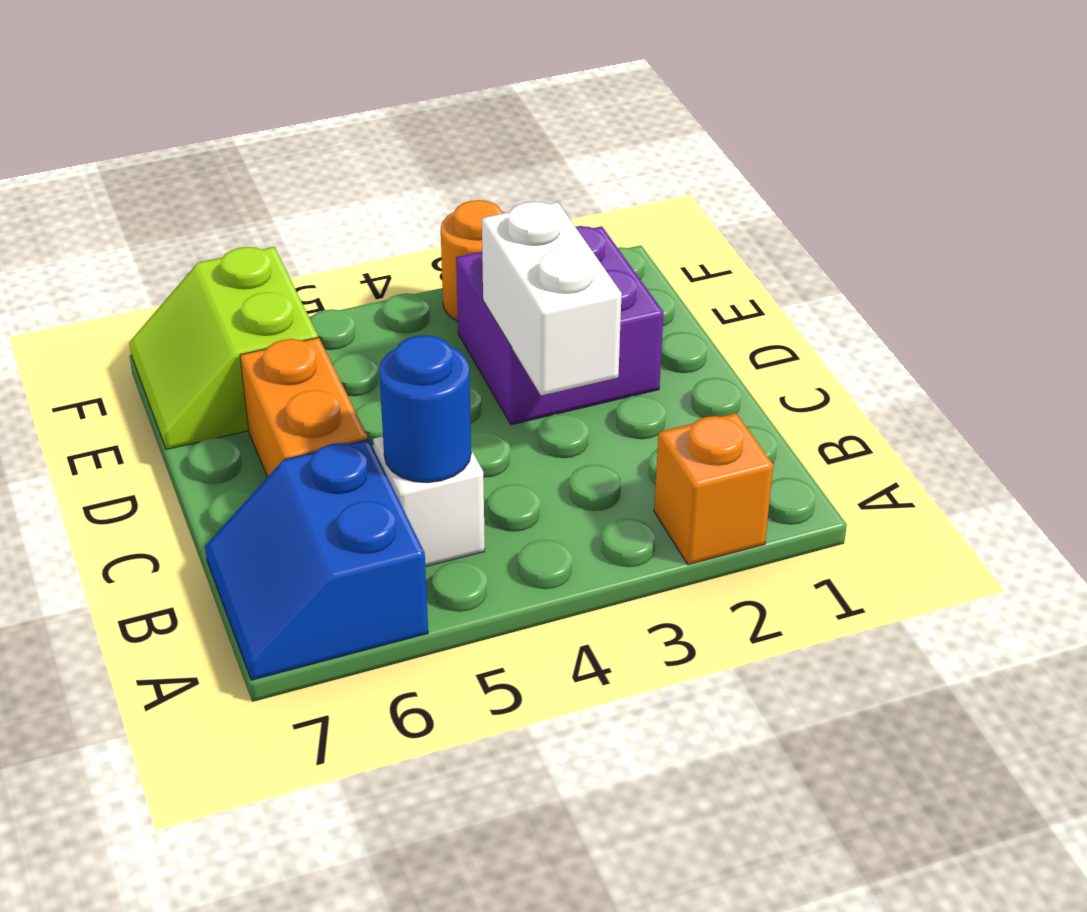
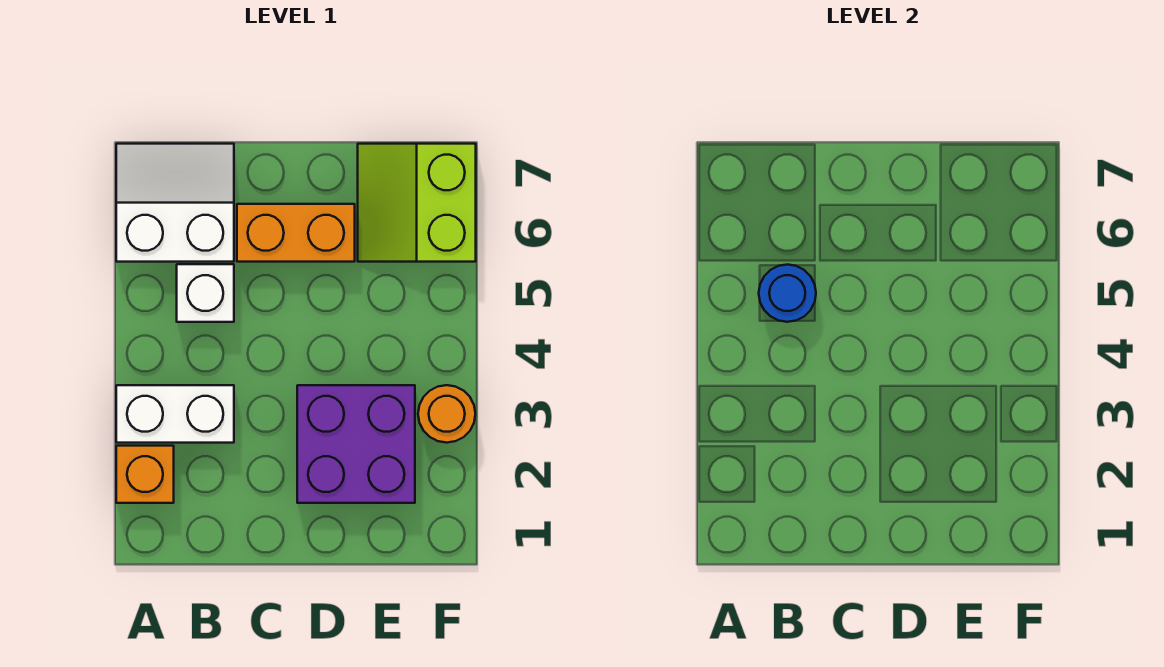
blue slope A6:B7 level 1 top 6 -> white slope A6:B7 level 1 top 6
white brick C3:D3 level 2 -> white brick A3:B3 level 1
lime slope E6:F7 level 1 top 6 -> lime slope E6:F7 level 1 top F

